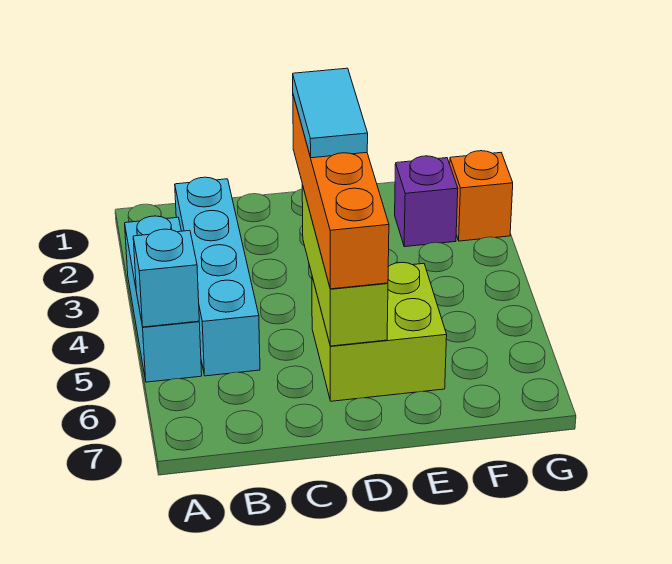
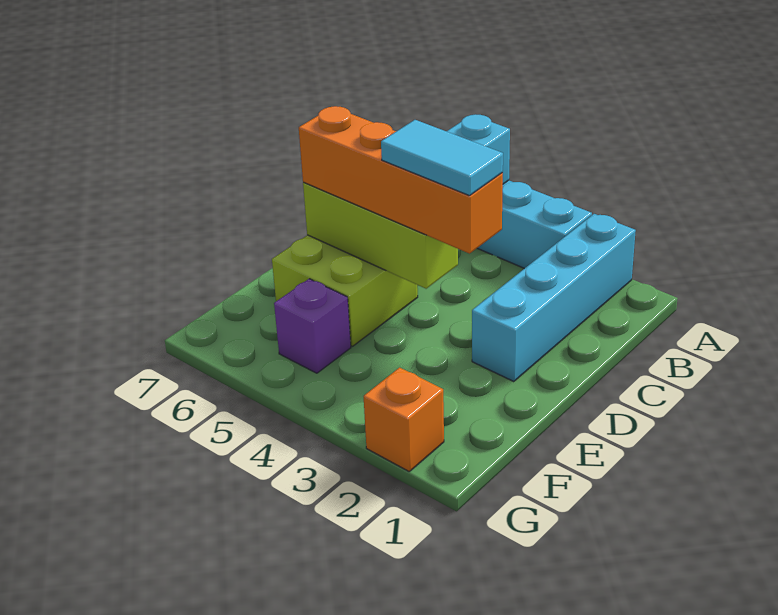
cyan brick B2:B5 level 1 -> cyan brick A2:D2 level 1
purple brick F2 level 1 -> purple brick F5 level 1

